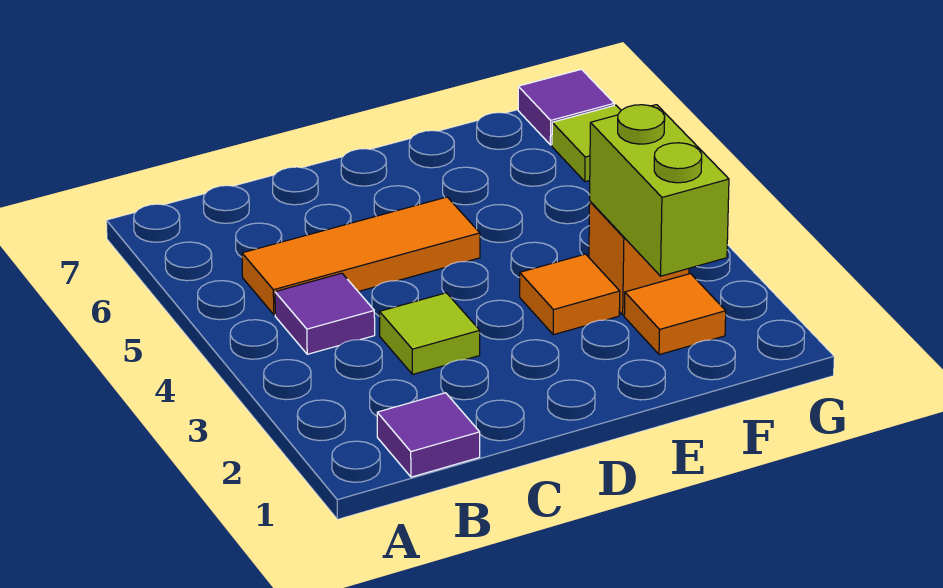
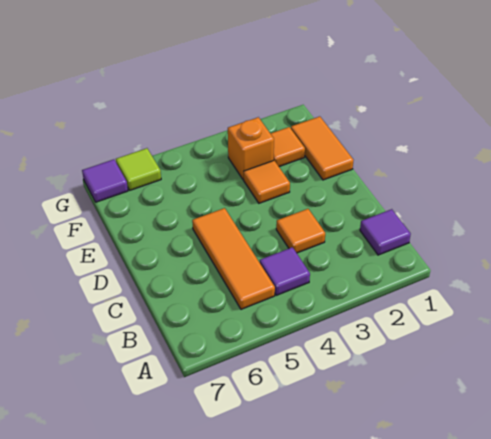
lime tile C3 level 1 -> orange tile C3 level 1
none -> orange tile E1:F1 level 1
lime brick F2:F3 level 2 -> none

